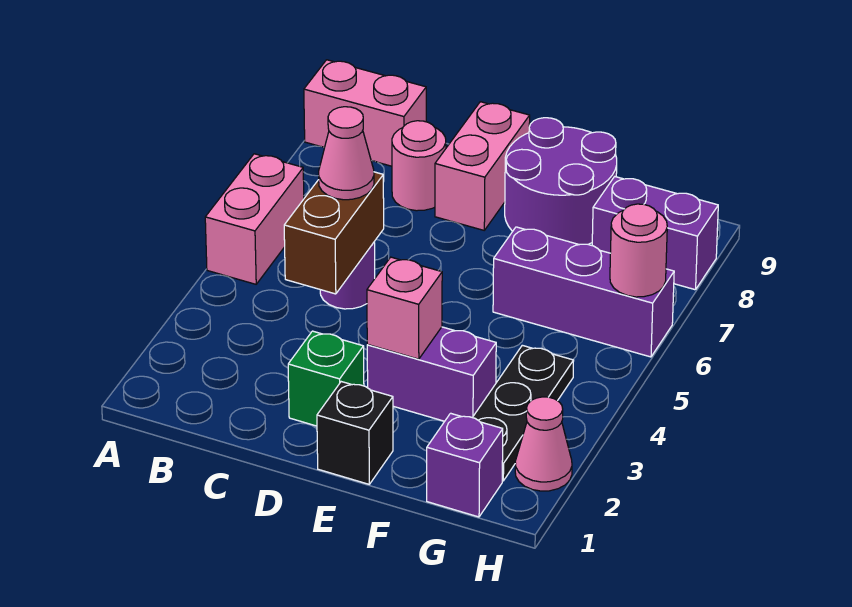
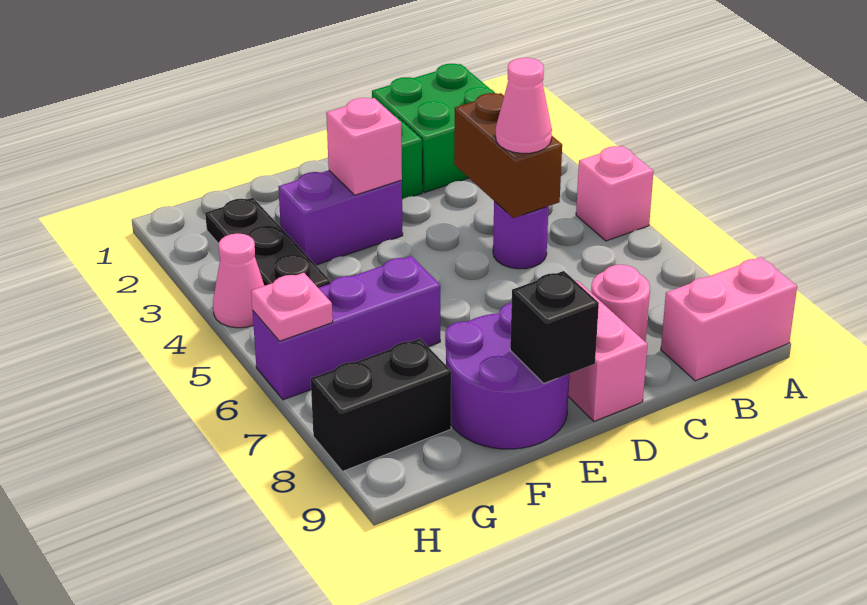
pink brick A5:A6 level 1 -> pink brick A5 level 1
none -> green brick B1:C2 level 1
black brick E1 level 1 -> black brick E9 level 2
purple brick G1 level 1 -> none
purple brick G8:H8 level 1 -> black brick G8:H8 level 1
pink cone H2 level 1 -> pink cone H4 level 1
pink round brick H6 level 2 -> pink plate H6 level 2

